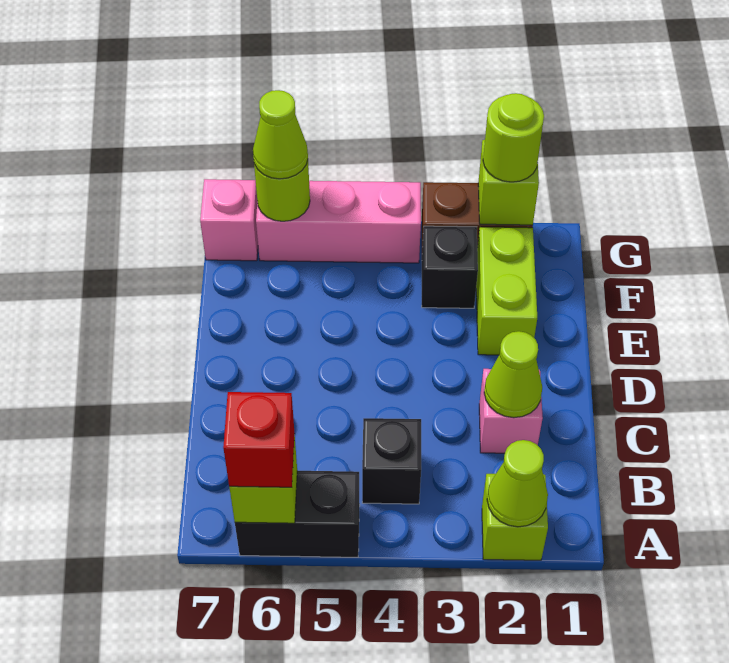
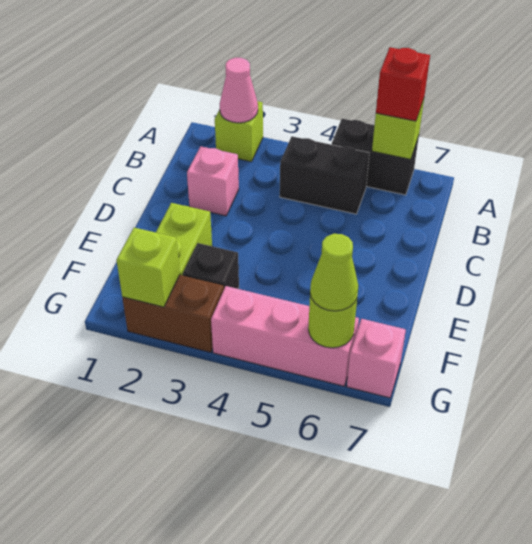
lime cone A2 level 2 -> pink cone A2 level 2
black brick B4 level 1 -> black brick B4:B5 level 1
lime cone C2 level 2 -> none
lime round brick G2 level 3 -> none

